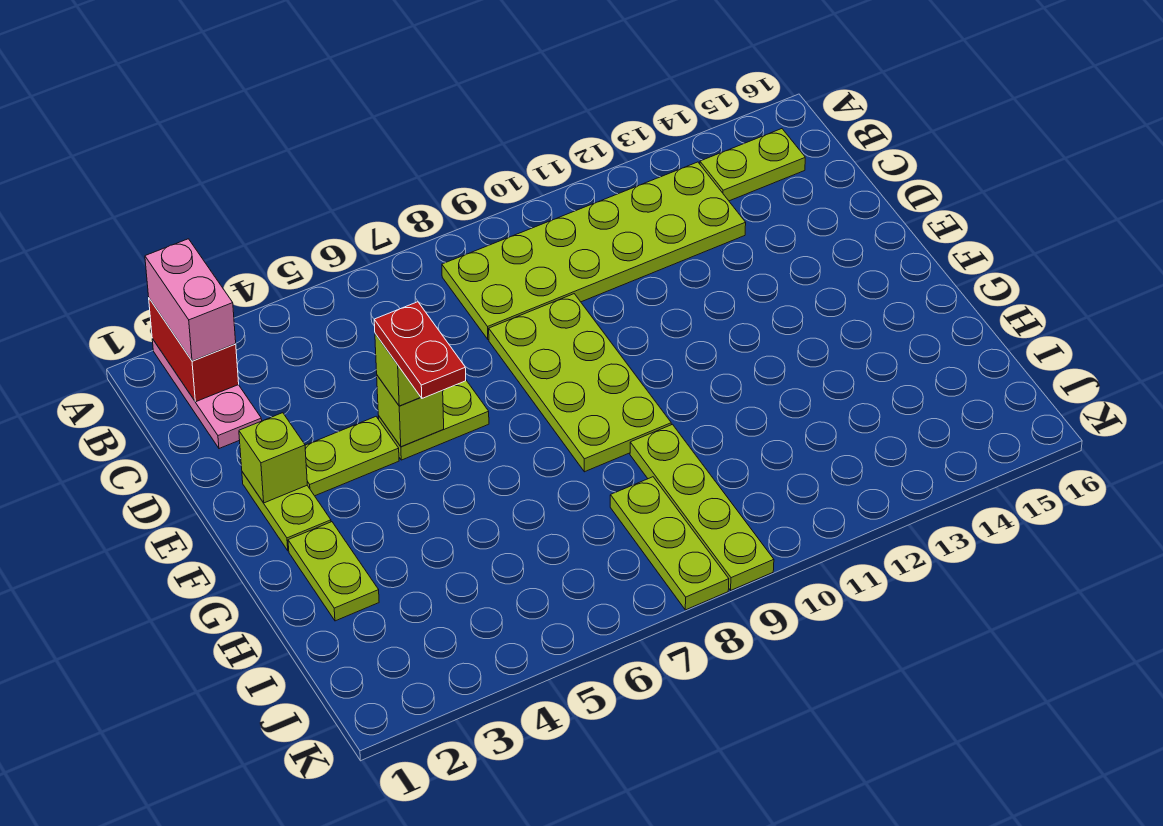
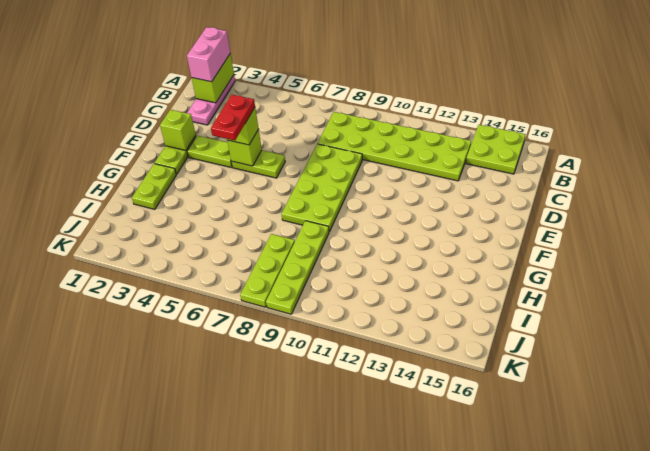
red brick A2:B2 level 2 -> lime brick A2:B2 level 2
lime plate B14:B15 level 1 -> lime plate A14:B15 level 1

